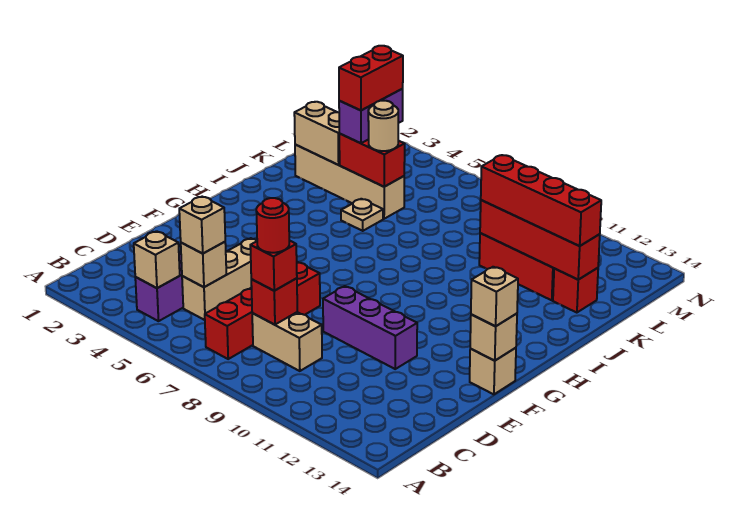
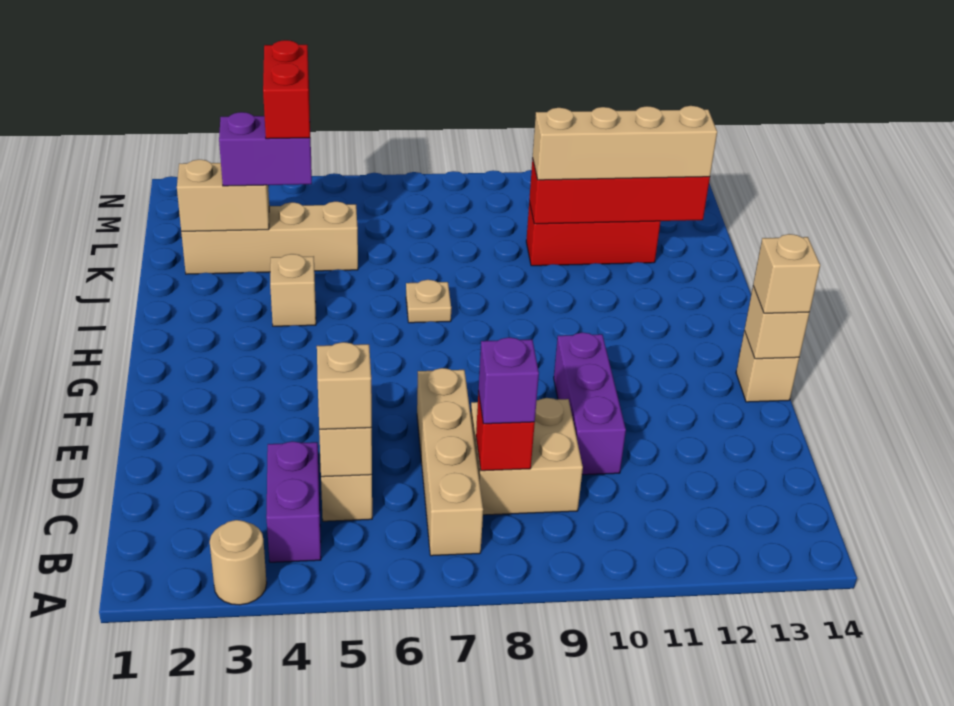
tan brick B4 level 2 -> tan brick I4 level 1
red brick B7:E7 level 1 -> tan brick B7:E7 level 1
tan brick C8:C9 level 1 -> tan brick C8:D9 level 1
red brick C8 level 3 -> purple brick C8 level 3
red round brick C8 level 4 -> none
purple brick E9:E11 level 1 -> purple brick D10:F10 level 1
tan plate J5 level 1 -> tan plate I7 level 1
red brick K4:K5 level 2 -> none
purple brick K4:L4 level 3 -> purple brick K3:K4 level 3
tan round brick K5 level 3 -> tan round brick A3 level 1
red brick K10:K13 level 3 -> tan brick K10:K13 level 3
red brick K13 level 1 -> none

